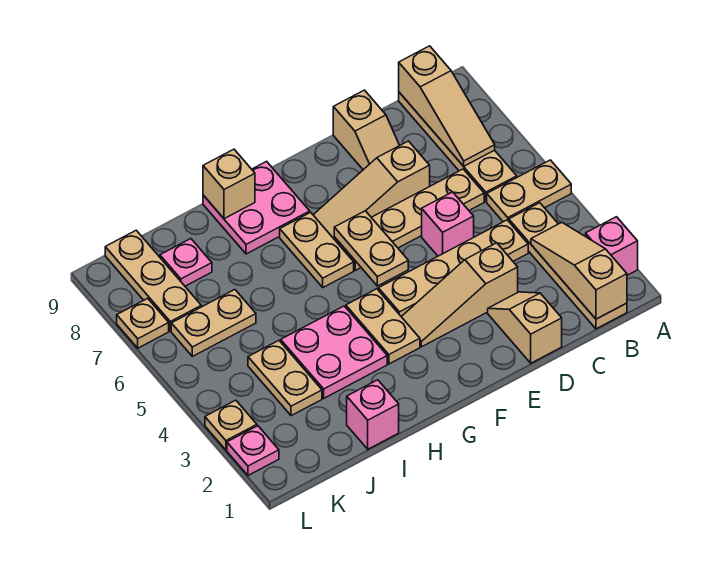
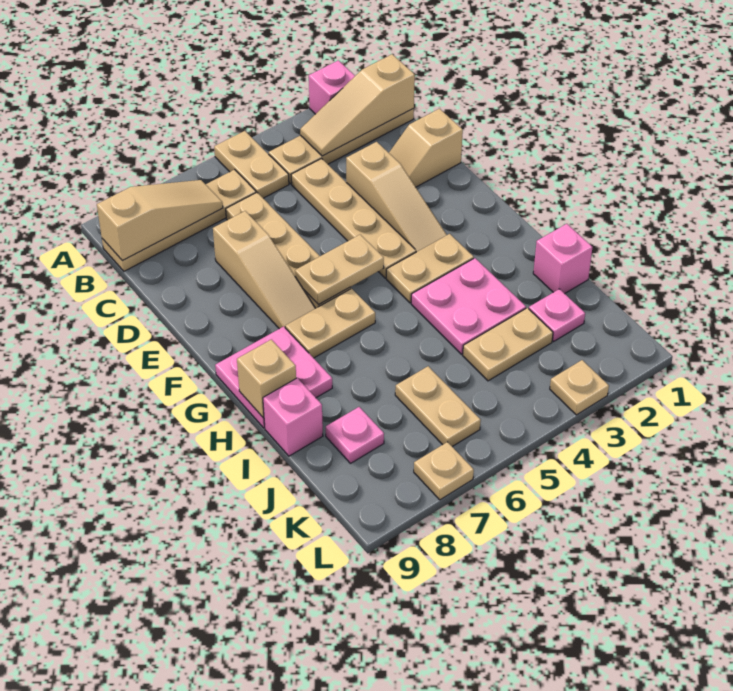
pink brick D5 level 1 -> pink brick I9 level 1
tan slope D8:D9 level 1 top 9 -> none
tan plate K7:K9 level 1 -> none
pink plate L2 level 1 -> pink plate J2 level 1

